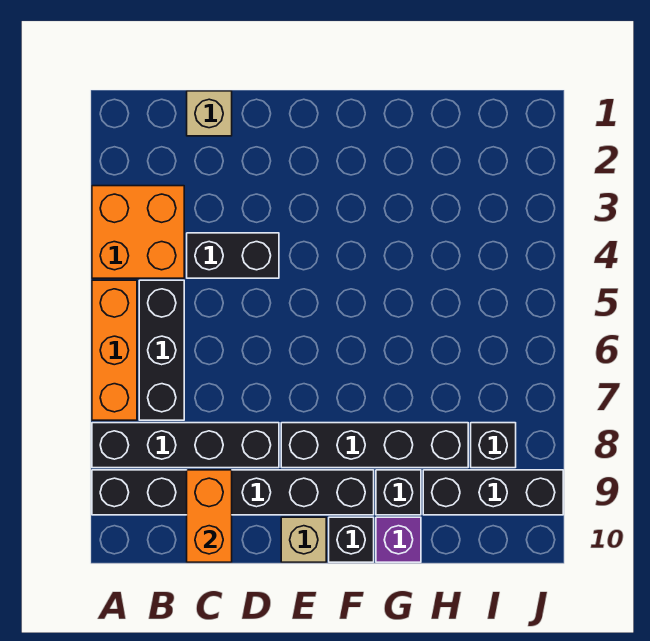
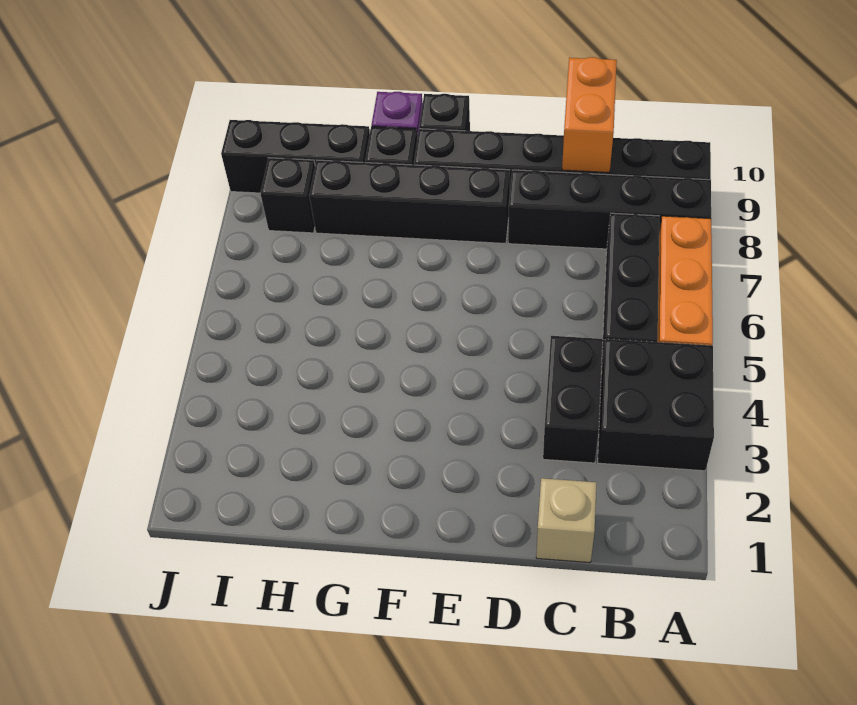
orange brick A3:B4 level 1 -> black brick A3:B4 level 1
black brick C4:D4 level 1 -> black brick C3:C4 level 1
tan brick E10 level 1 -> none

